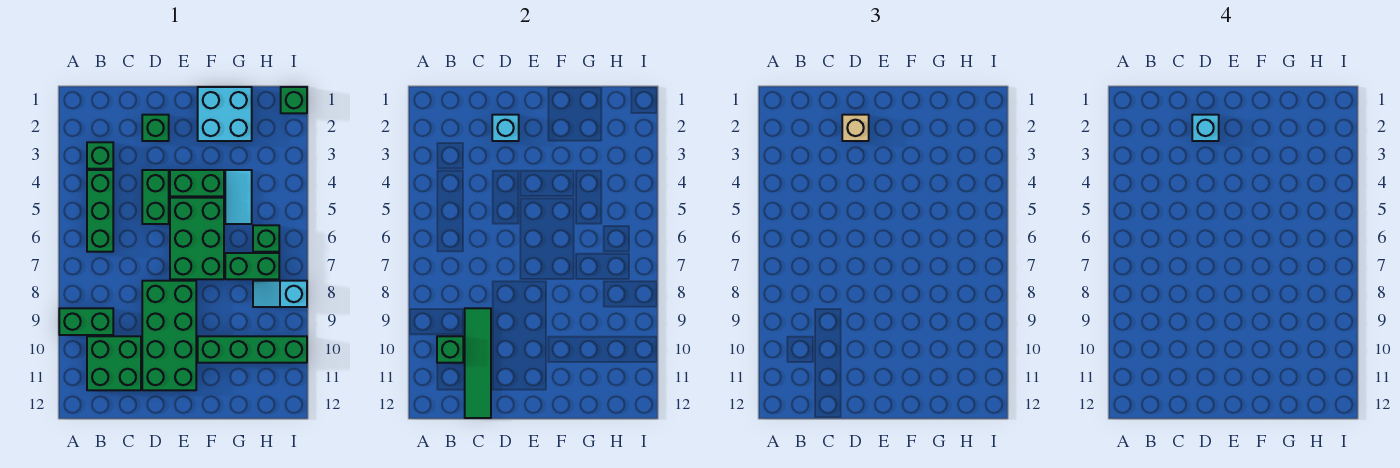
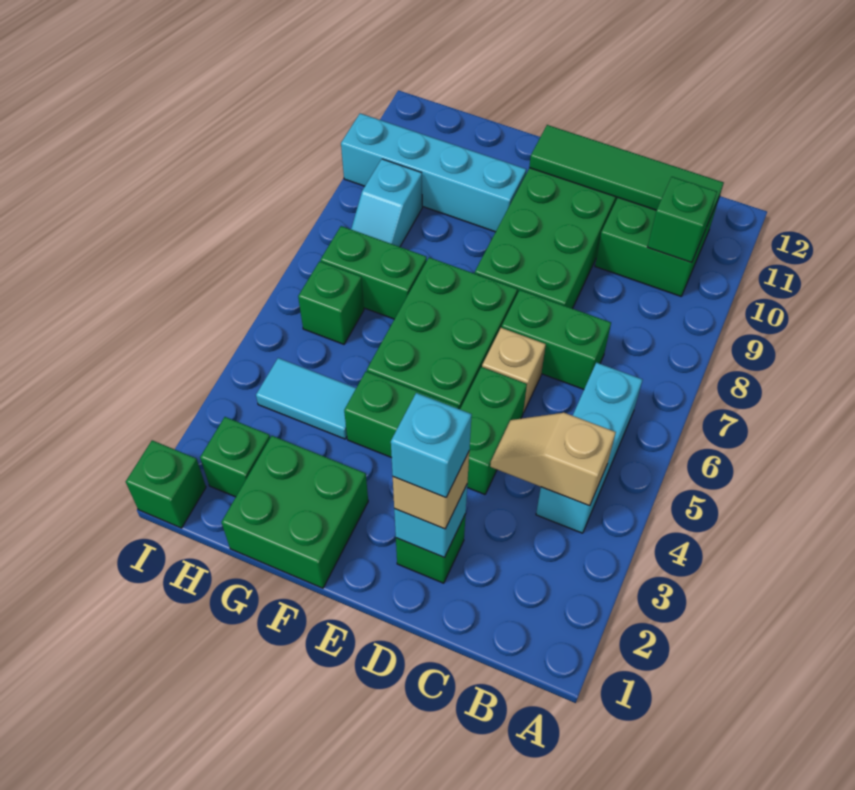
green brick A9:B9 level 1 -> green brick C7:D7 level 1
green brick B3 level 1 -> green brick H2 level 1
green brick B4:B6 level 1 -> cyan brick B4:B6 level 1
none -> tan slope B4:C4 level 2 top B
green tile C9:C12 level 2 -> green tile B11:E11 level 2
none -> tan brick D6 level 1
cyan brick F1:G2 level 1 -> green brick F1:G2 level 1
green brick F10:I10 level 1 -> cyan brick F10:I10 level 1
cyan tile G4:G5 level 1 -> cyan tile G4:H4 level 1
cyan slope H8:I8 level 1 top I -> cyan slope H8:H9 level 1 top 9

